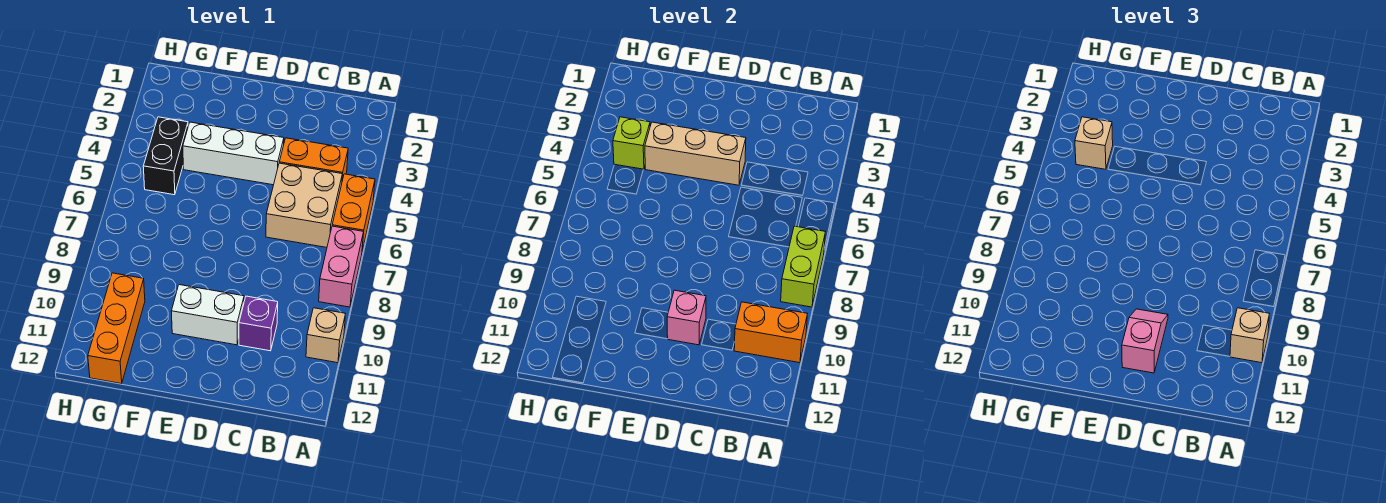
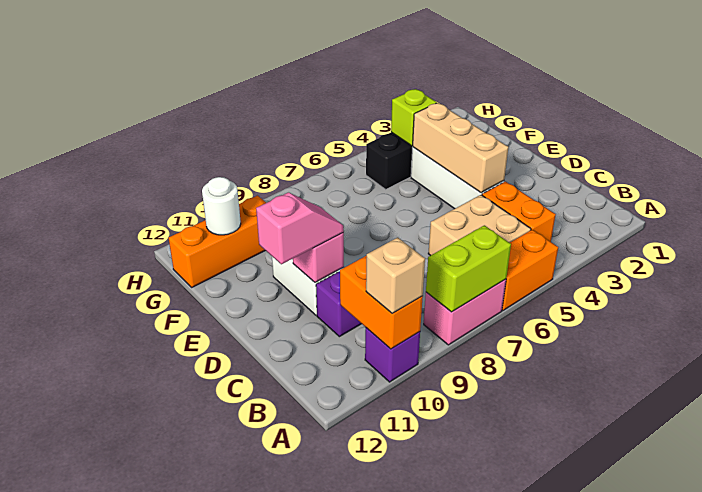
tan brick A10 level 1 -> purple brick A10 level 1
tan brick G4 level 3 -> none
none -> white round brick G11 level 2

